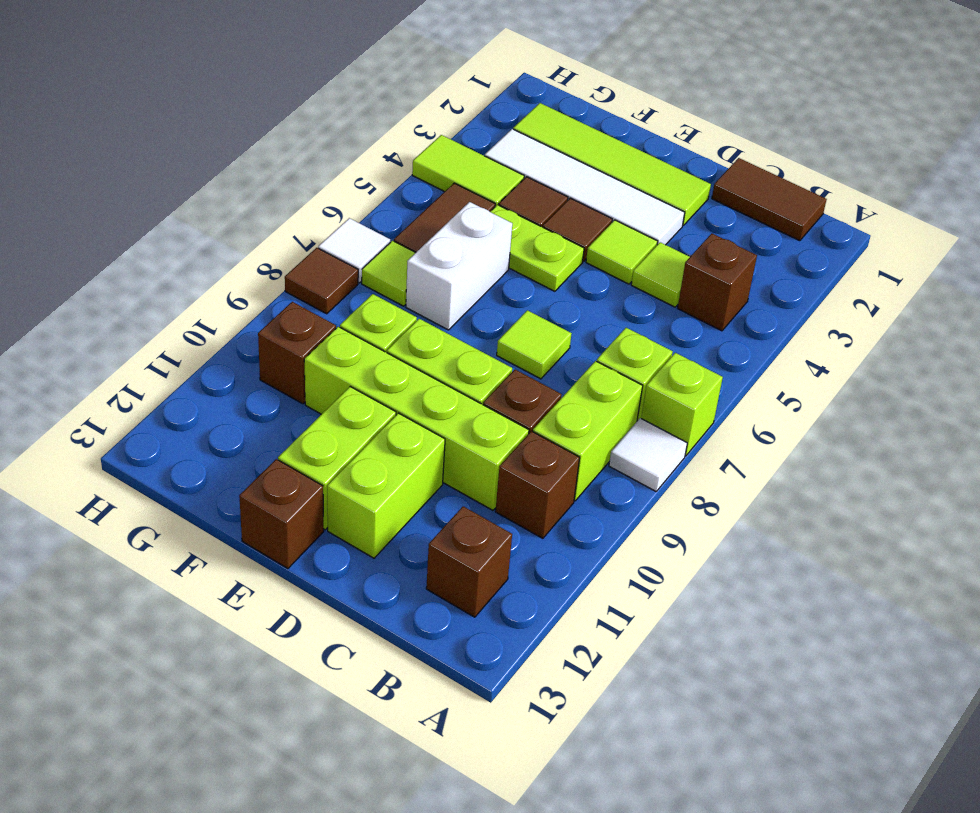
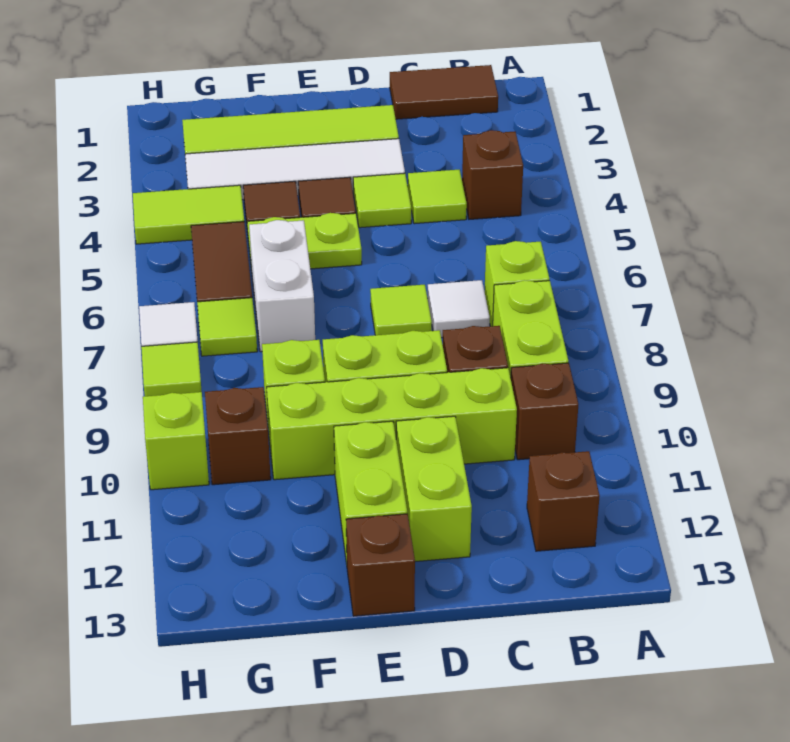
lime brick A7 level 1 -> lime brick H10 level 1
white tile A8 level 1 -> white tile C7 level 1
brown tile H8 level 1 -> lime tile H8 level 1

